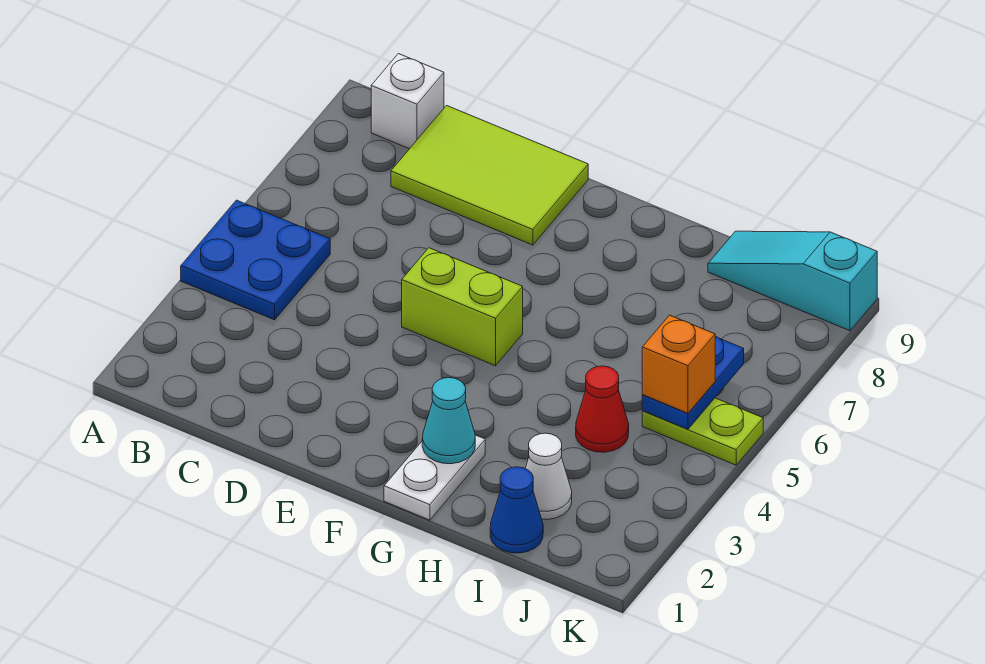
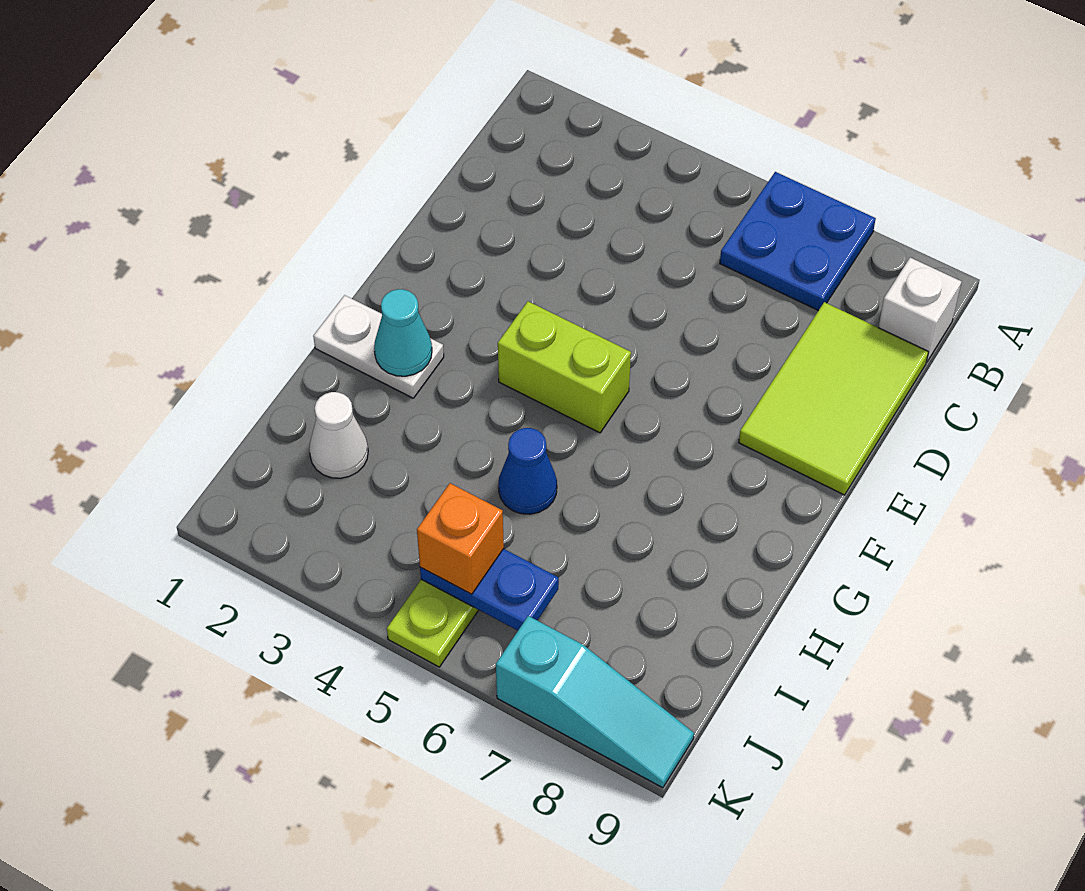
blue plate A4:B5 level 1 -> blue plate A6:B7 level 1
lime brick E5:F5 level 1 -> lime brick F4:F5 level 1
blue cone I1 level 1 -> blue cone H5 level 1
red cone I4 level 1 -> none
cyan slope I9:K9 level 1 top K -> cyan slope K7:K9 level 1 top 7

